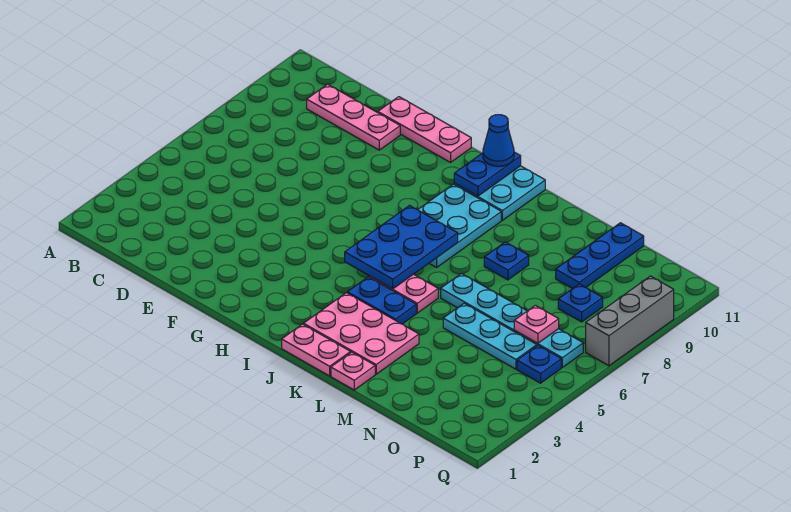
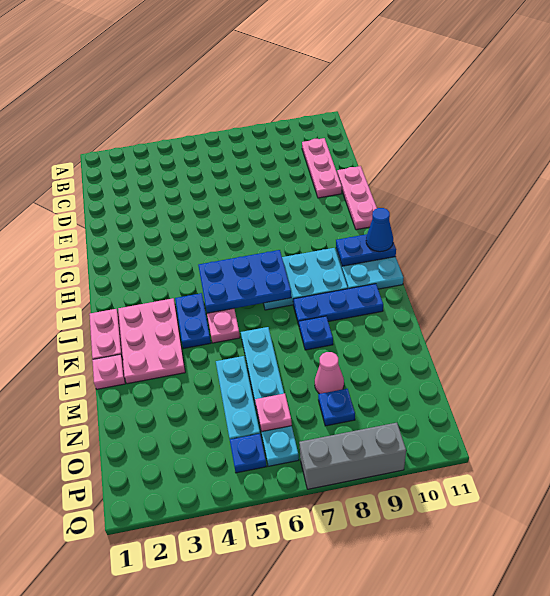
none -> pink cone N8 level 1
blue plate N9:N11 level 1 -> blue plate K8:K10 level 1

